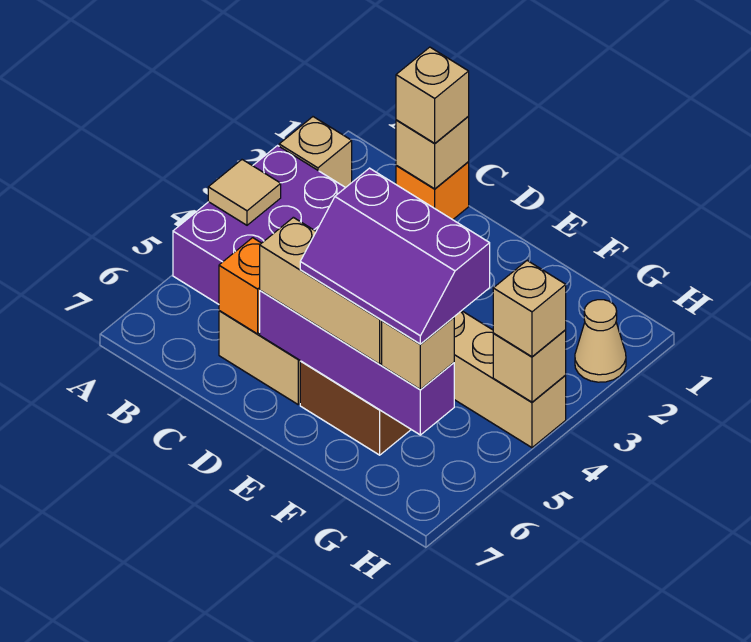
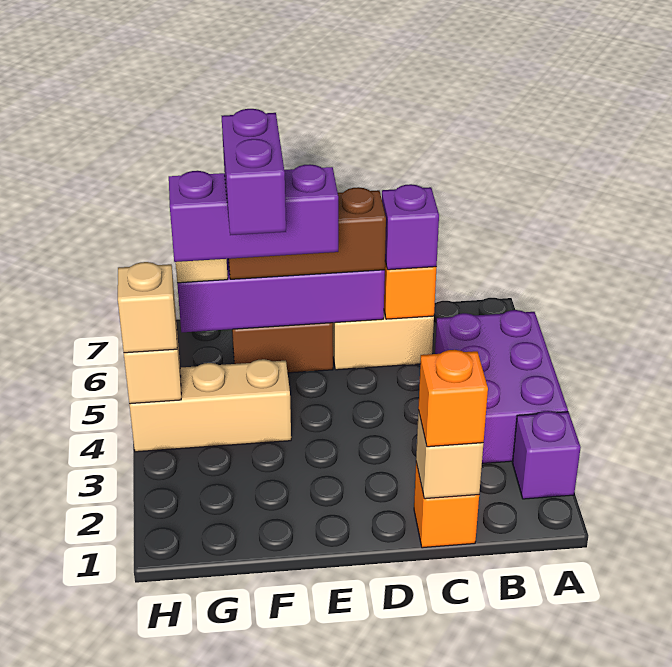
tan brick A2 level 1 -> purple brick A2 level 1
tan tile A4 level 2 -> none
tan brick C1 level 3 -> orange brick C1 level 3
none -> purple brick C6 level 3
tan brick D6:F6 level 3 -> brown brick D6:F6 level 3
none -> purple brick F4:F5 level 5
tan cone H2 level 1 -> none

